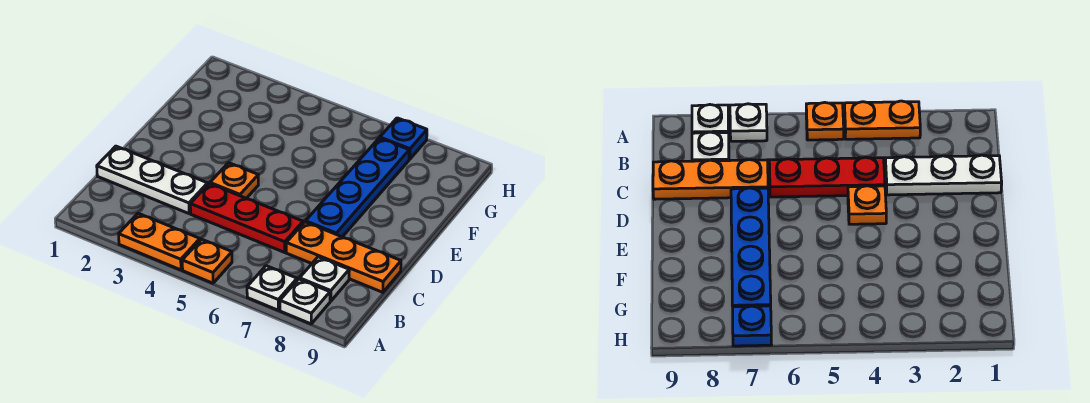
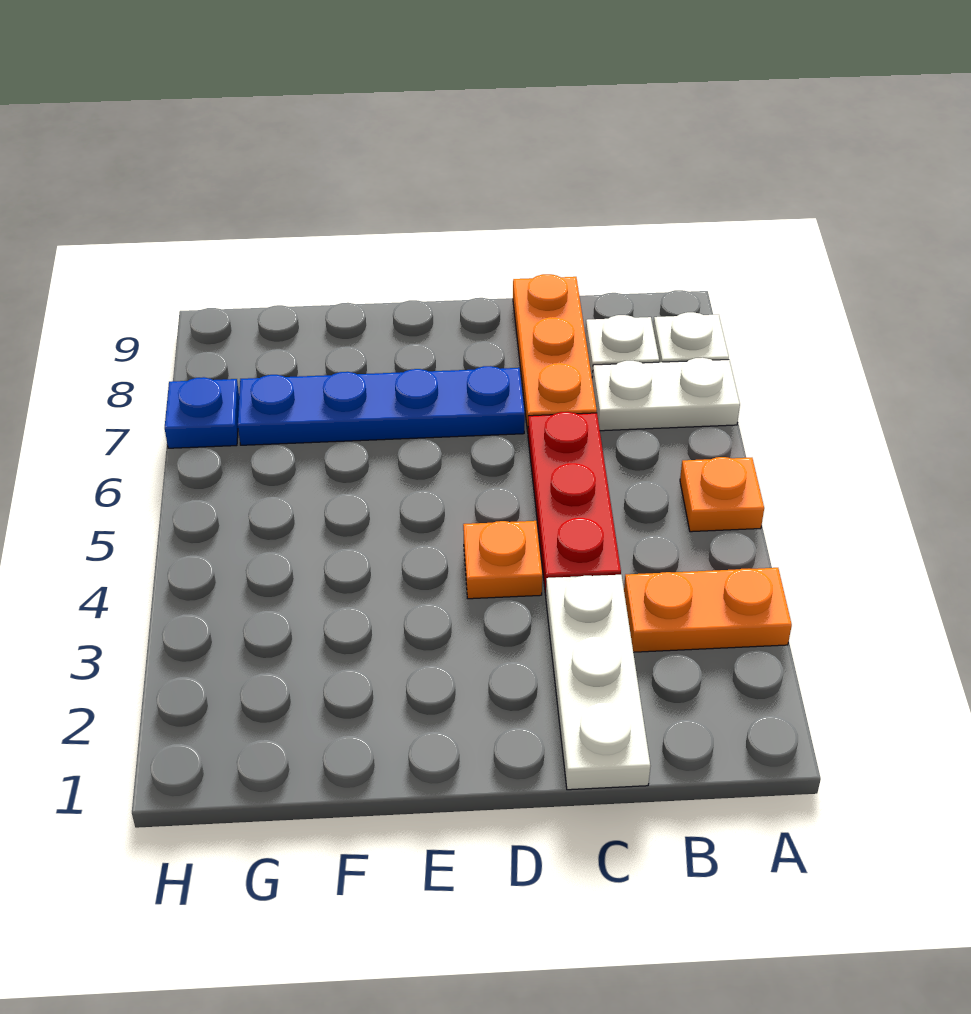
orange plate A3:A4 level 1 -> orange plate A3:B3 level 1
white plate A7 level 1 -> white plate A7:B7 level 1

